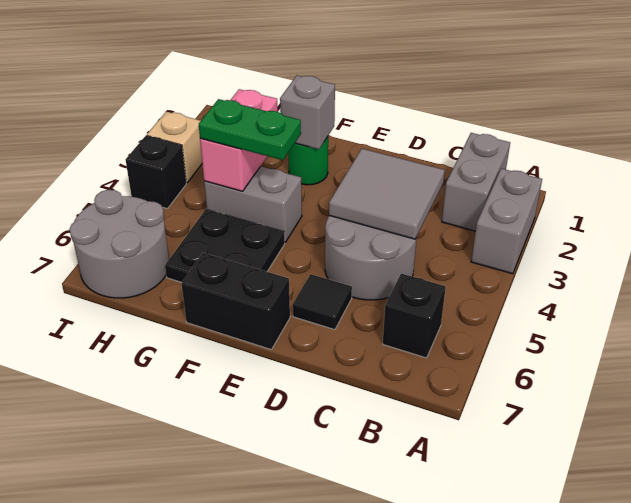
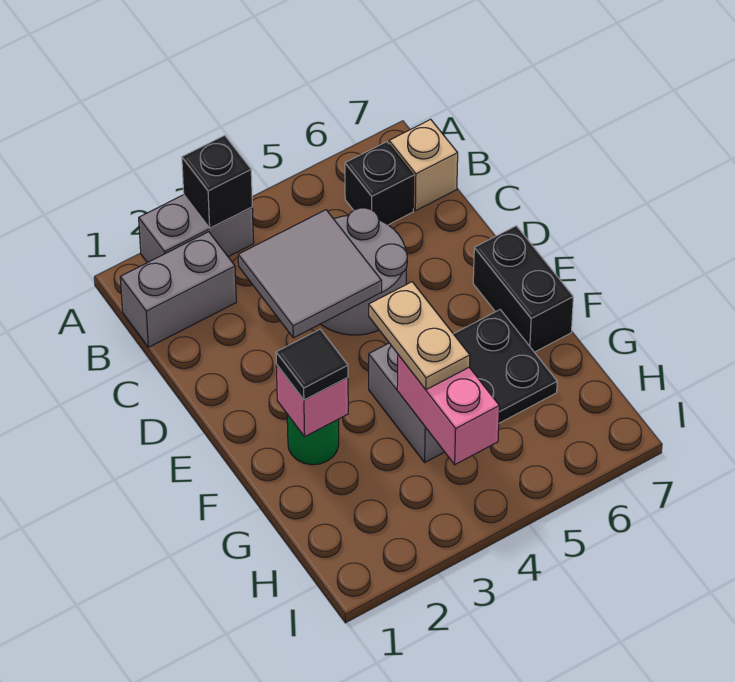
black tile D6 level 1 -> black tile F2 level 3
grey brick F2 level 2 -> pink brick F2 level 2
green plate F4:G4 level 3 -> tan plate F4:G4 level 3
pink brick G3:G4 level 2 -> pink brick G4:H4 level 2
grey round brick H6:I7 level 1 -> none
tan brick I3 level 1 -> tan brick B7 level 1
black brick I4 level 1 -> black brick A3 level 2

